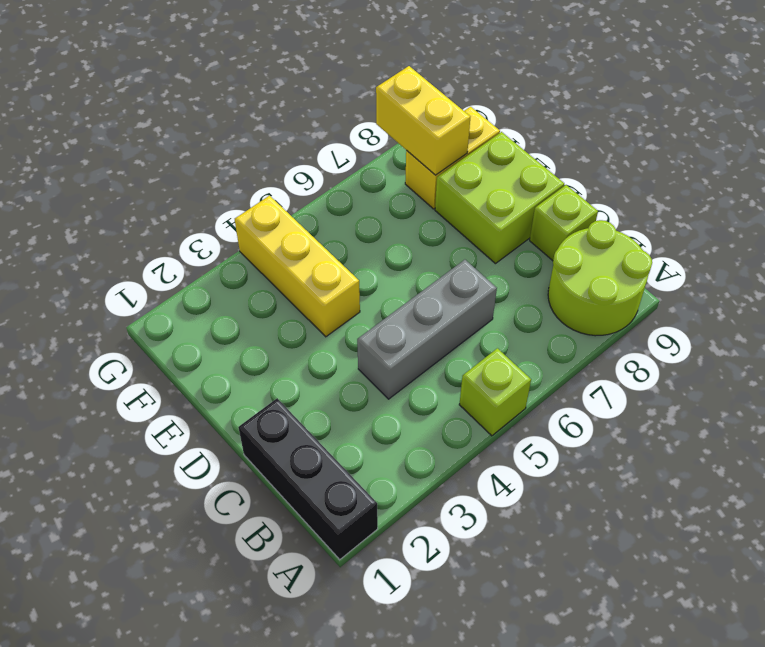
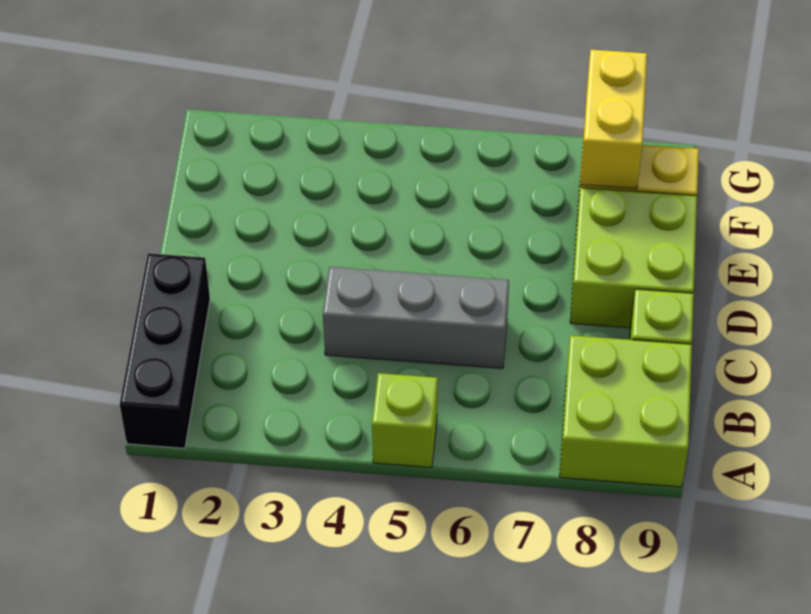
lime round brick A8:B9 level 1 -> lime brick A8:B9 level 1
yellow brick E4:G4 level 1 -> none

